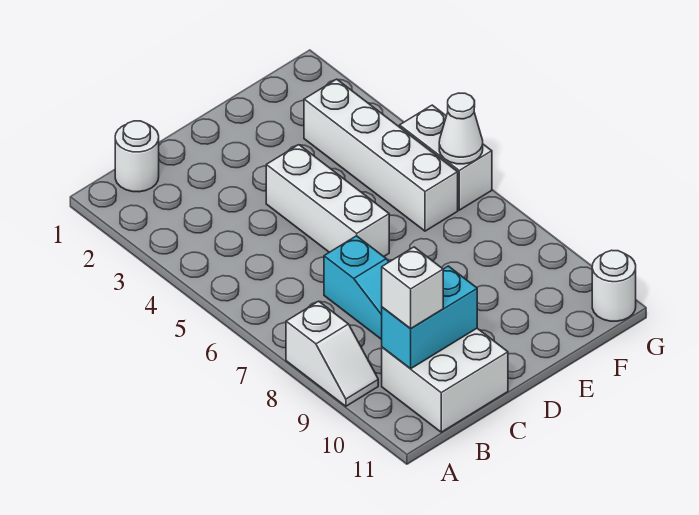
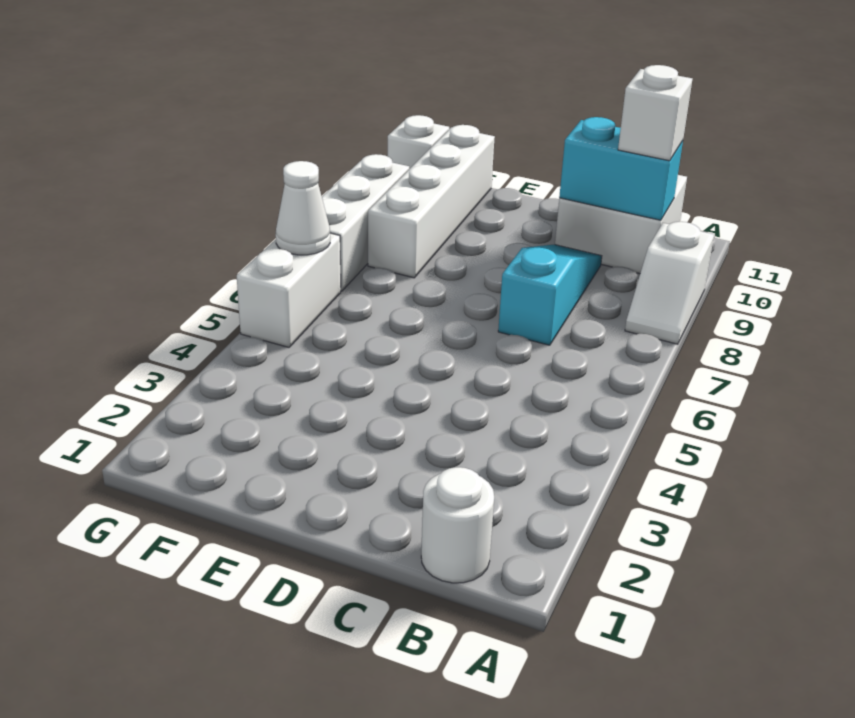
white slope A8:A9 level 1 top 8 -> white slope A8:A9 level 1 top 9
white brick D4:D6 level 1 -> white brick G7:G9 level 1
white brick F3:F6 level 1 -> white brick F8:F11 level 1
white round brick G11 level 1 -> white brick G11 level 1

